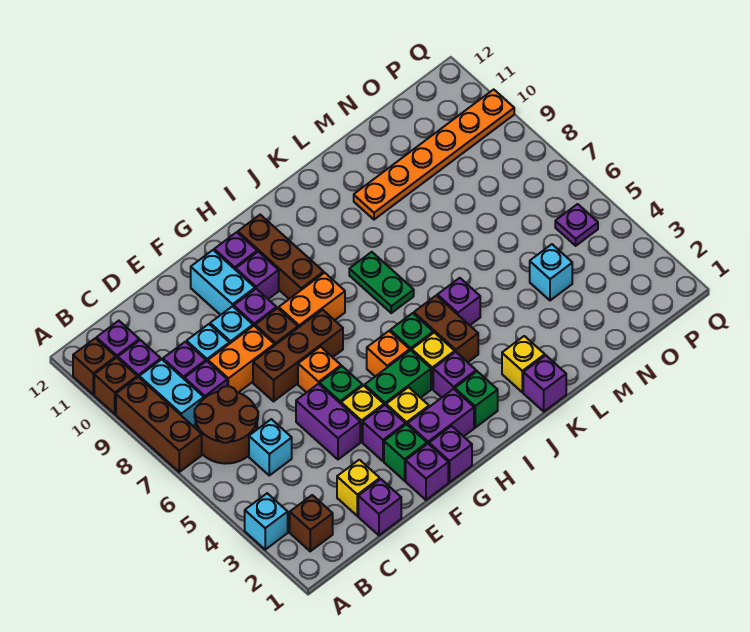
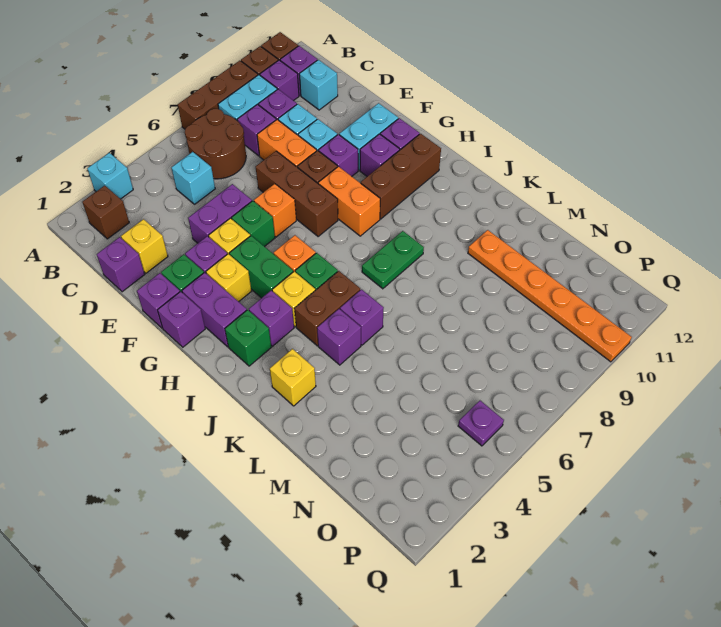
purple brick K1 level 1 -> purple brick K4 level 1
cyan brick N4 level 1 -> cyan brick C11 level 1

